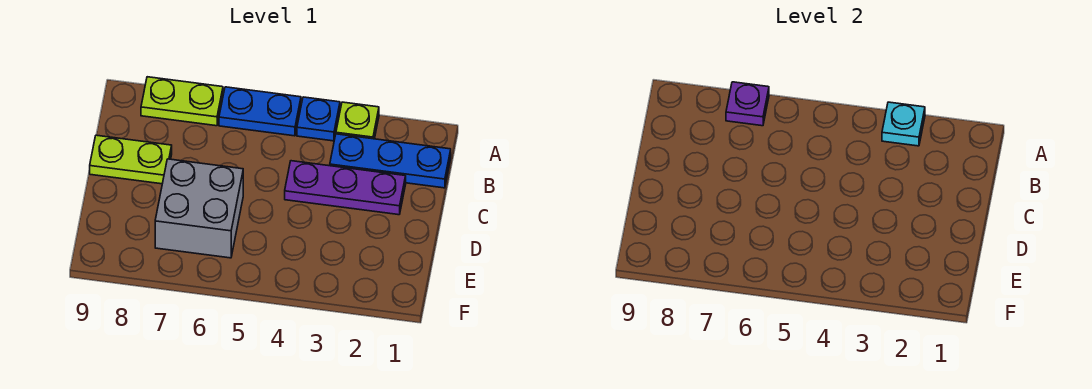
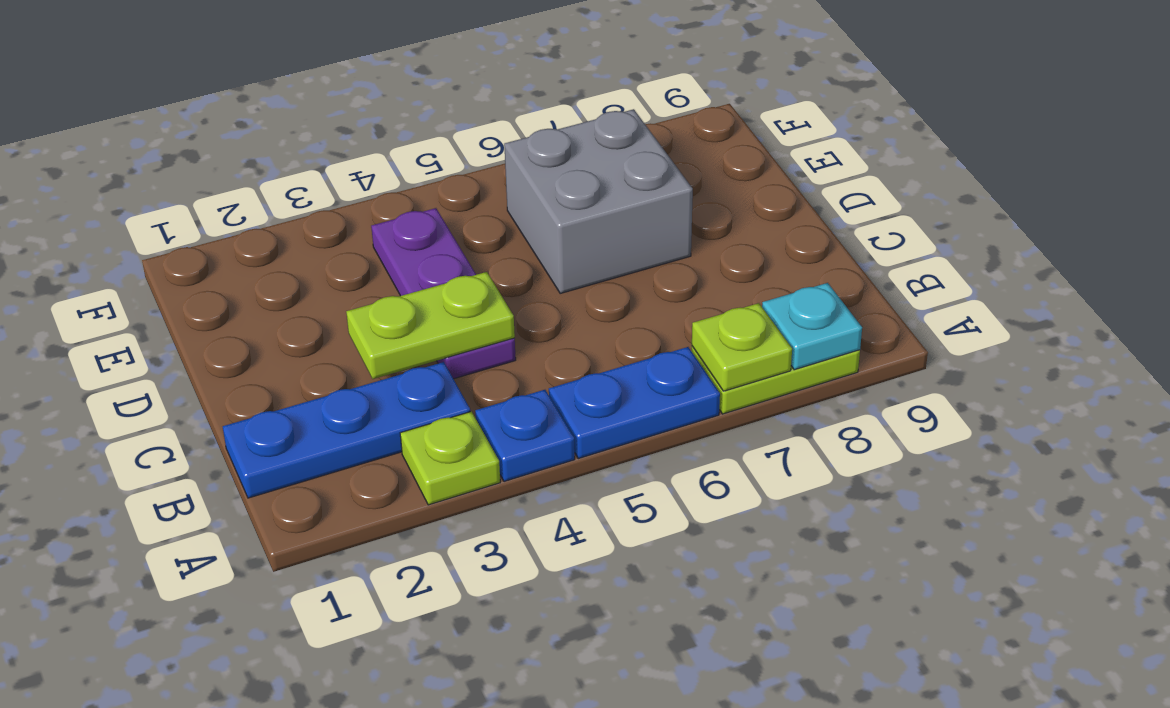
cyan plate A3 level 2 -> cyan plate A8 level 2
purple plate A7 level 2 -> lime plate A7 level 2
purple plate C2:C4 level 1 -> purple plate C4:E4 level 1
lime plate C8:C9 level 1 -> lime plate C3:C4 level 2

